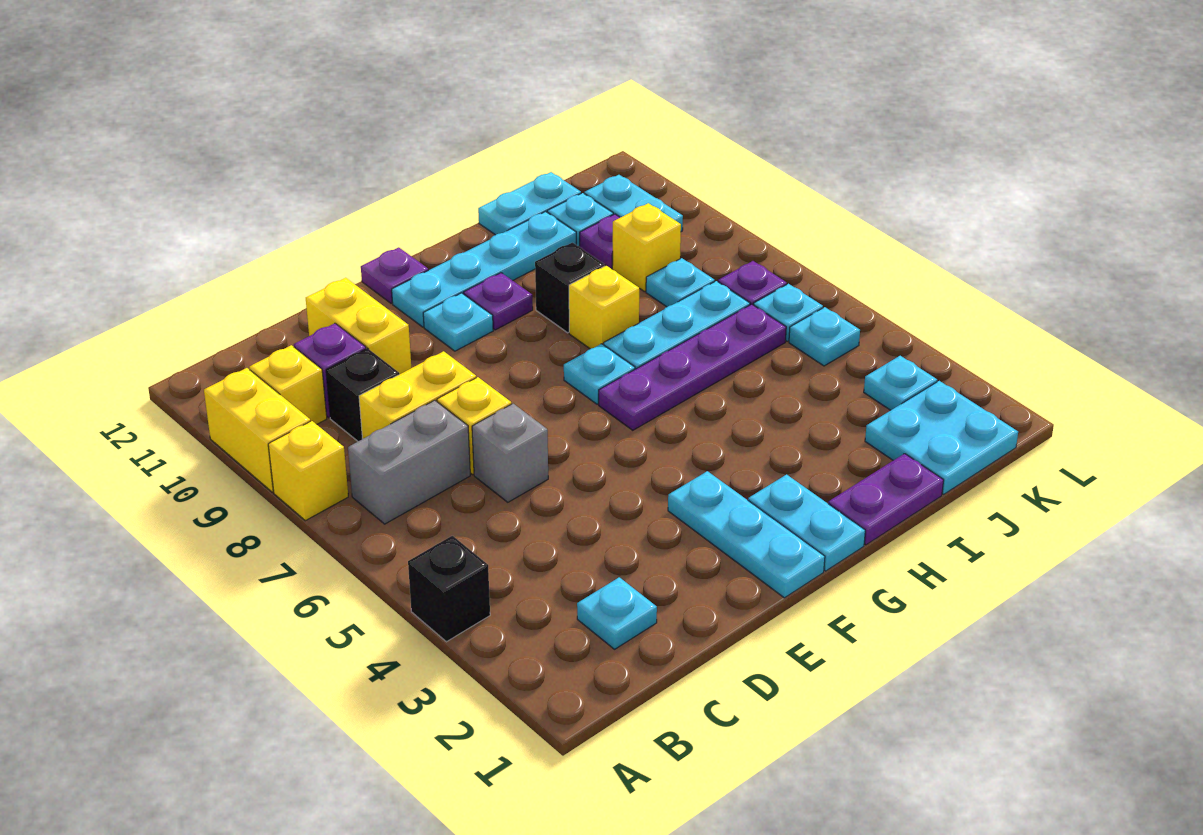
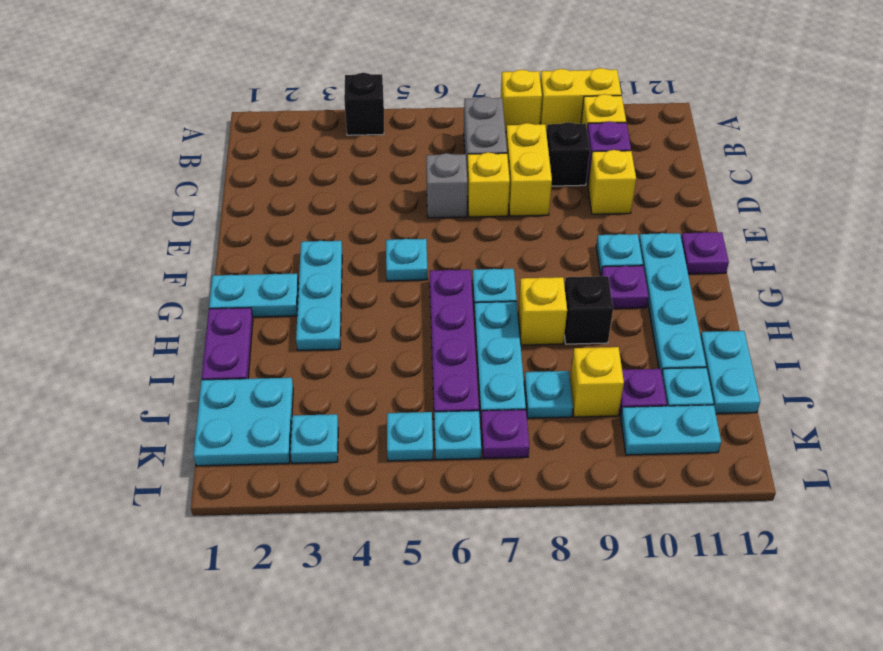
cyan plate C2 level 1 -> cyan plate F5 level 1
yellow brick D10:D11 level 1 -> yellow brick D10 level 1
cyan plate F1:F3 level 1 -> cyan plate F3:H3 level 1

